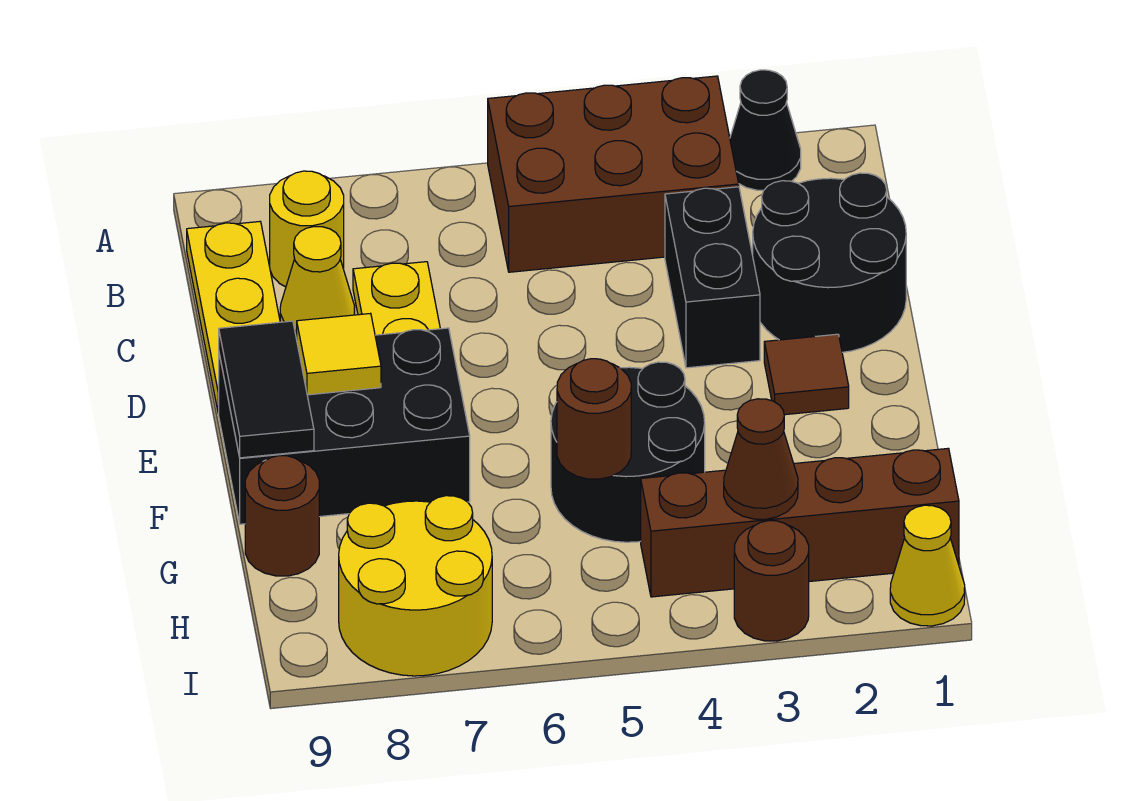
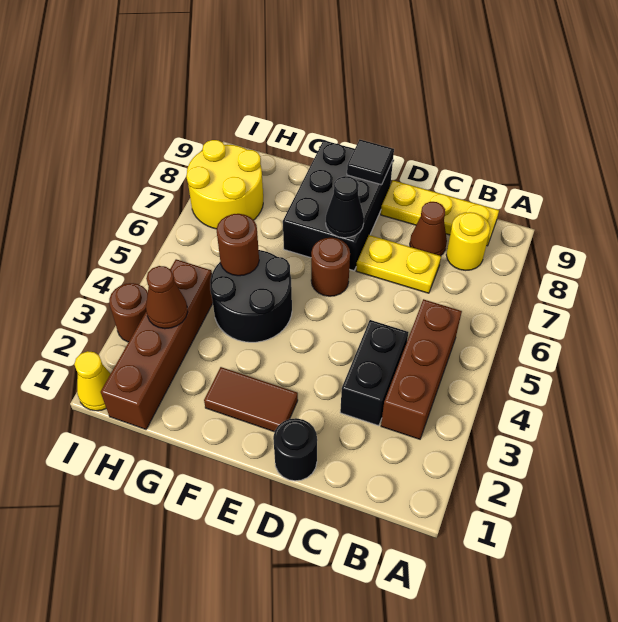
black cone A2 level 1 -> black cone E7 level 2
brown brick A3:B5 level 1 -> brown brick B3:B5 level 1
black round brick C1:D2 level 1 -> black round brick D1 level 1
black brick C3:D3 level 1 -> black brick C3:C4 level 1
yellow cone C8 level 1 -> brown cone C8 level 1
brown tile E2 level 1 -> brown tile E2:F2 level 1
yellow tile E8 level 2 -> none
black tile E9:F9 level 2 -> black tile E9 level 2
brown round brick G9 level 1 -> brown round brick E6 level 1

